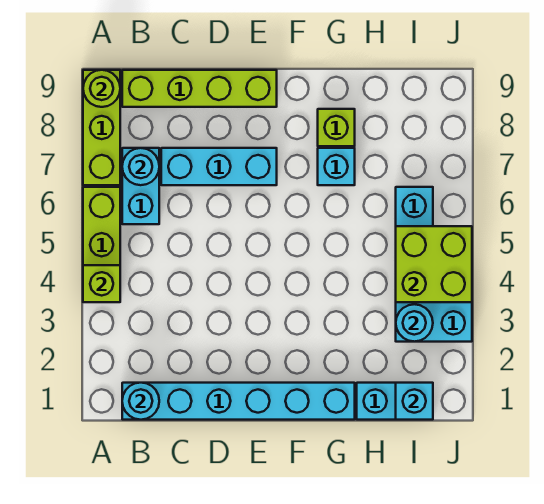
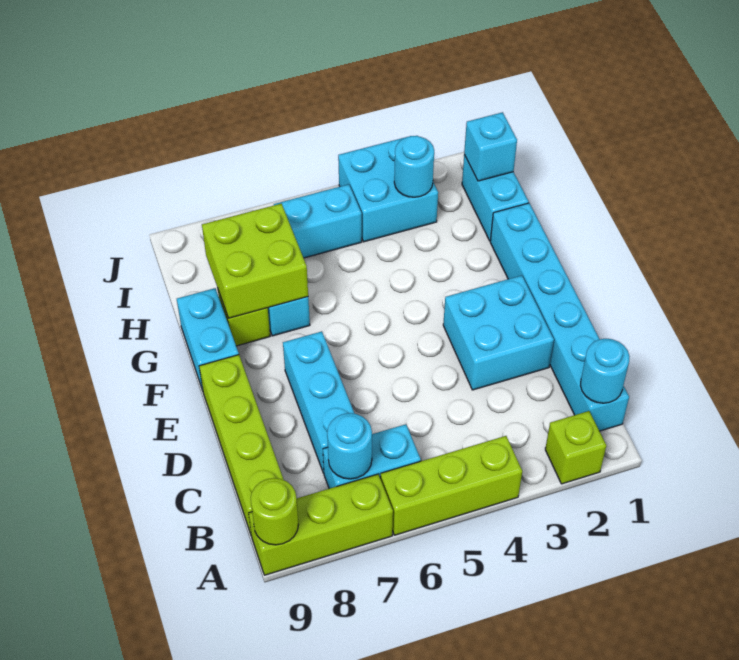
lime brick A4 level 2 -> lime brick A2 level 1
none -> cyan brick D2:E3 level 1
none -> cyan brick F9:G9 level 1
lime brick I4:J5 level 2 -> lime brick G7:H8 level 2

